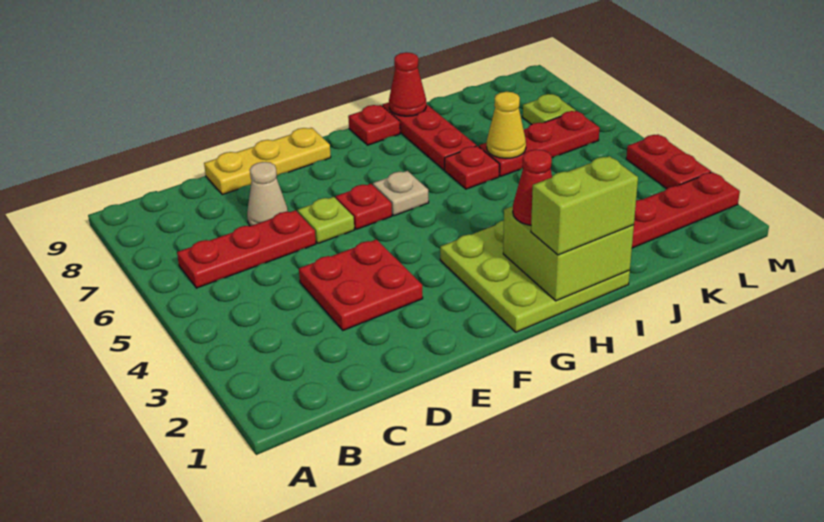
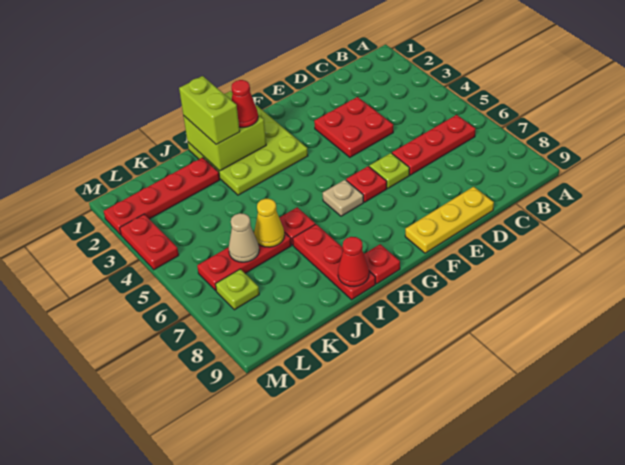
tan cone D7 level 1 -> tan cone K6 level 2
lime brick H1:I1 level 3 -> lime brick I1:I2 level 3

